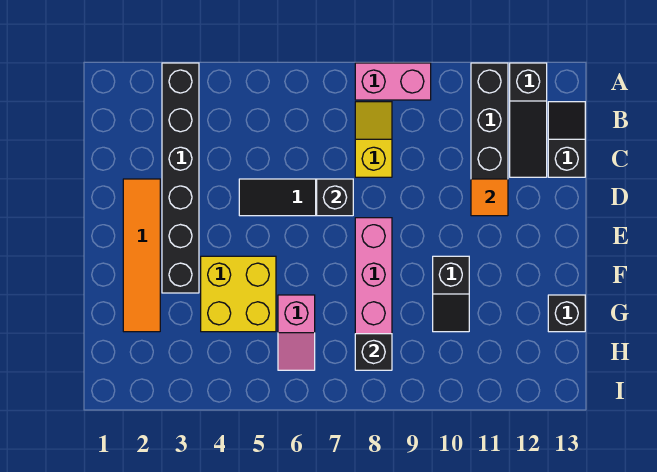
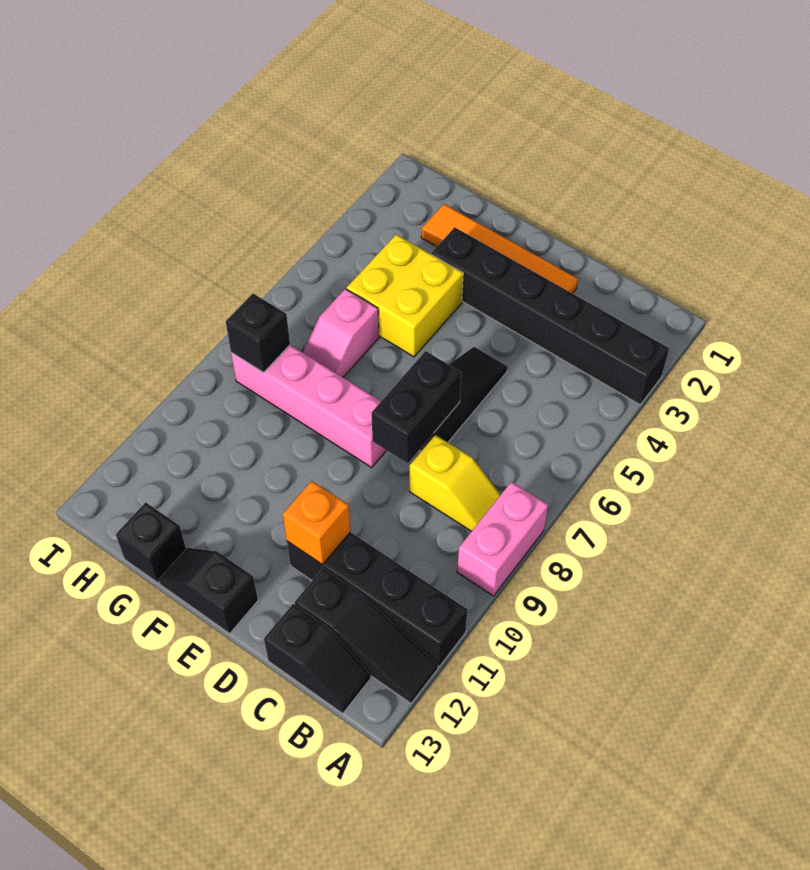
black slope A12:C12 level 1 top A -> black slope A12:C12 level 1 top C
black brick D7 level 2 -> black brick D7:D8 level 2
orange tile D11 level 2 -> orange brick D11 level 2
black slope F10:G10 level 1 top F -> black slope E13:F13 level 1 top E
pink slope G6:H6 level 1 top G -> pink slope G6:G7 level 1 top 6

